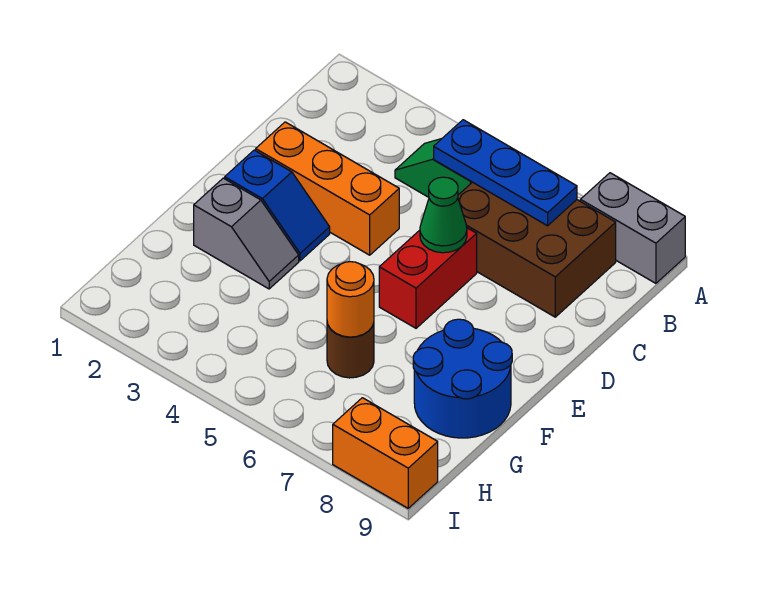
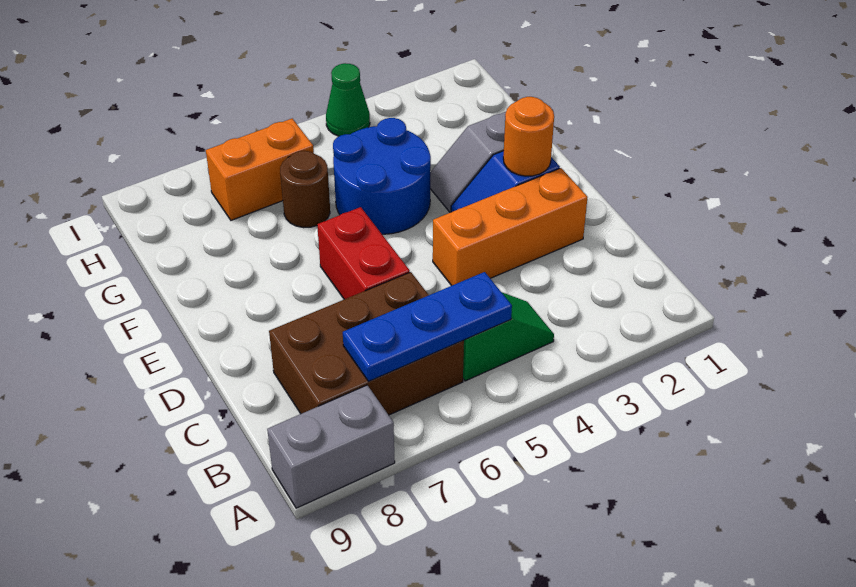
green cone D6 level 2 -> green cone I4 level 1
blue round brick F8:G9 level 1 -> blue round brick F4:G5 level 1
orange round brick G6 level 2 -> orange round brick E2 level 2
orange brick I8:I9 level 1 -> orange brick H6:H7 level 1

